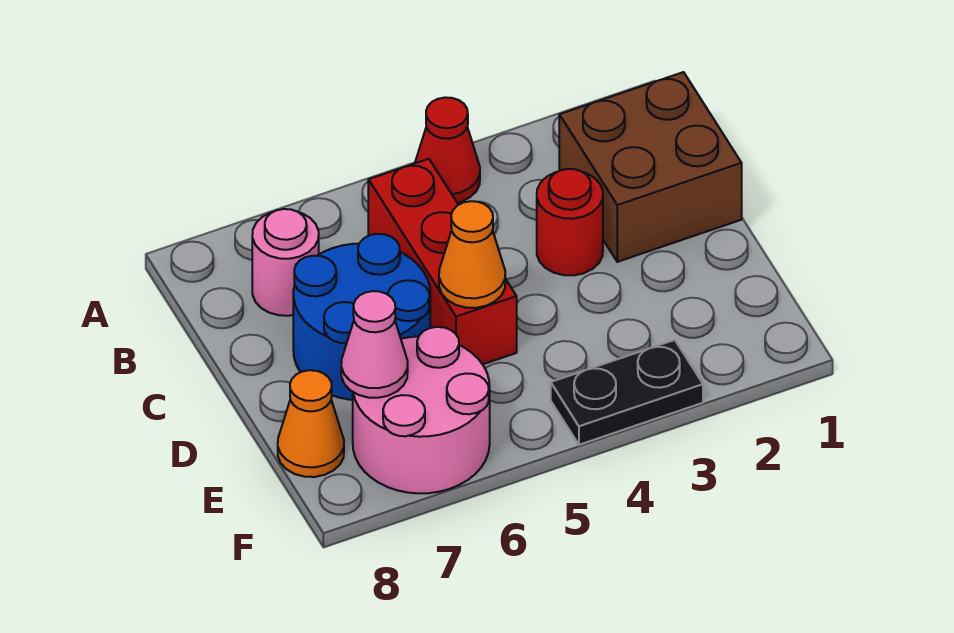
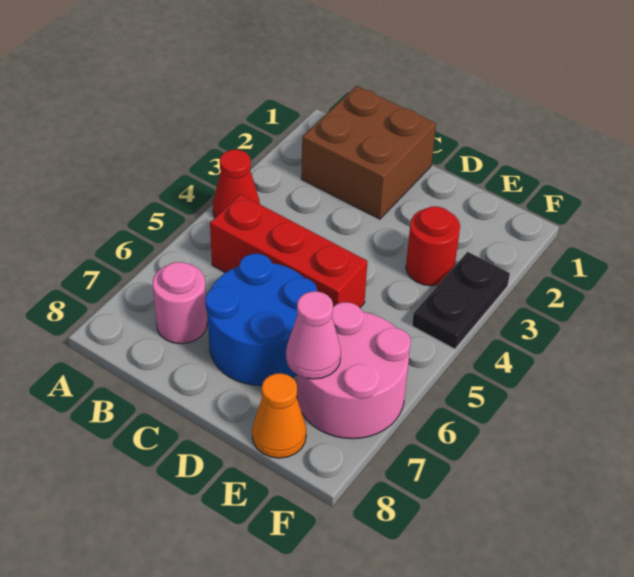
red round brick C3 level 1 -> red round brick E3 level 1
orange cone D5 level 2 -> none

